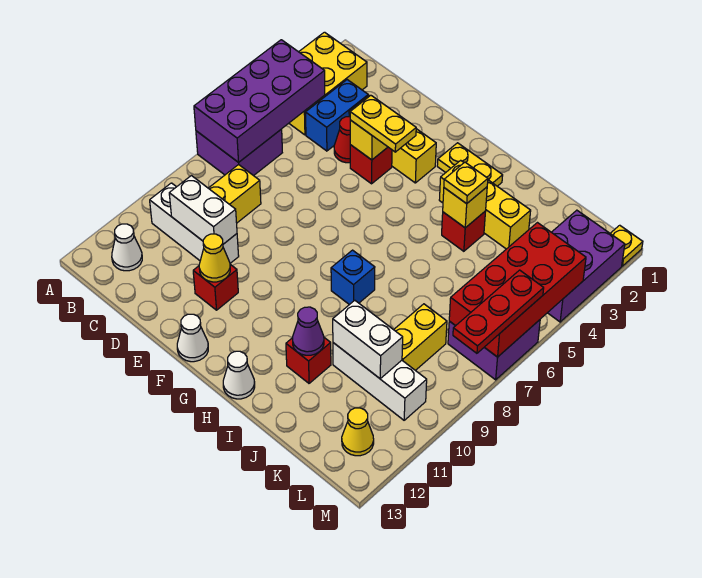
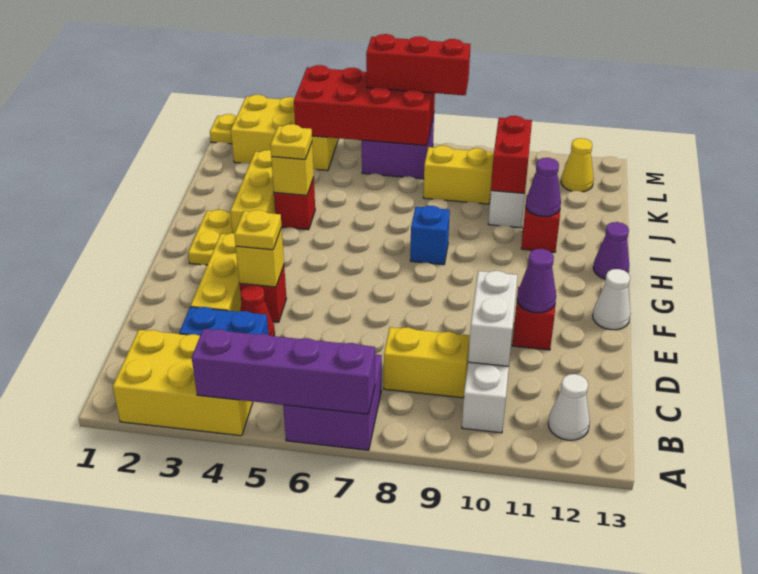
purple brick A4:B7 level 2 -> purple brick A4:A7 level 2
yellow plate E4:F4 level 3 -> yellow plate E4 level 3
yellow cone E11 level 2 -> purple cone E11 level 2
white cone H13 level 1 -> purple cone H13 level 1
white brick J10:K10 level 2 -> red brick J10:K10 level 2
purple brick L2:M4 level 1 -> yellow brick L2:M4 level 1
red plate M6:M8 level 3 -> red brick M6:M8 level 3

